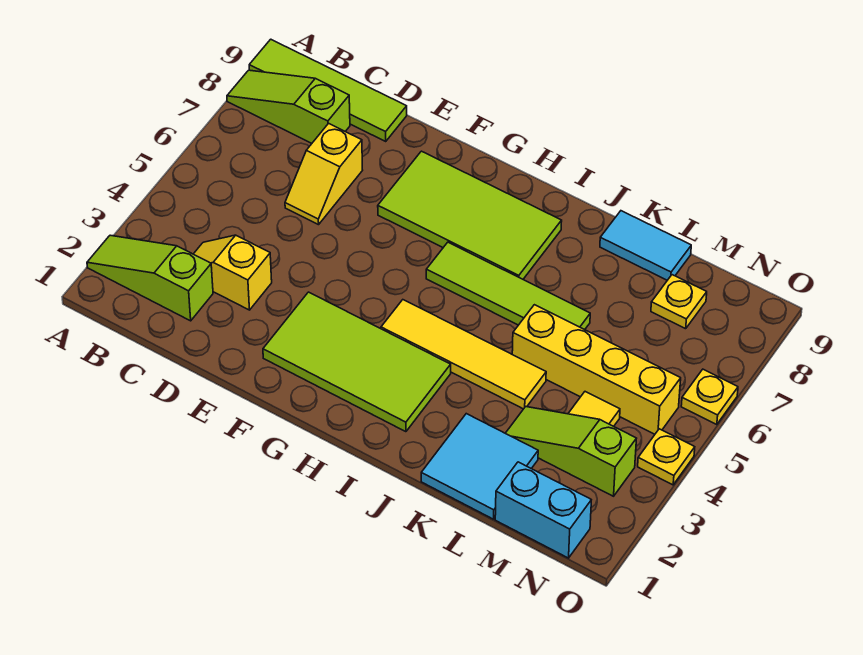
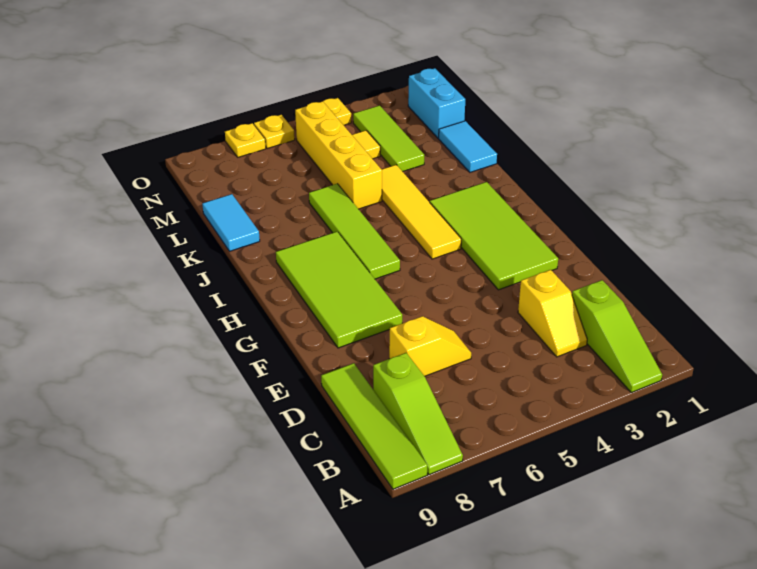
cyan tile K1:L2 level 1 -> cyan tile K1:L1 level 1
lime slope L3:N3 level 1 top N -> lime tile L3:N3 level 1
yellow plate M8 level 1 -> yellow plate O7 level 1

